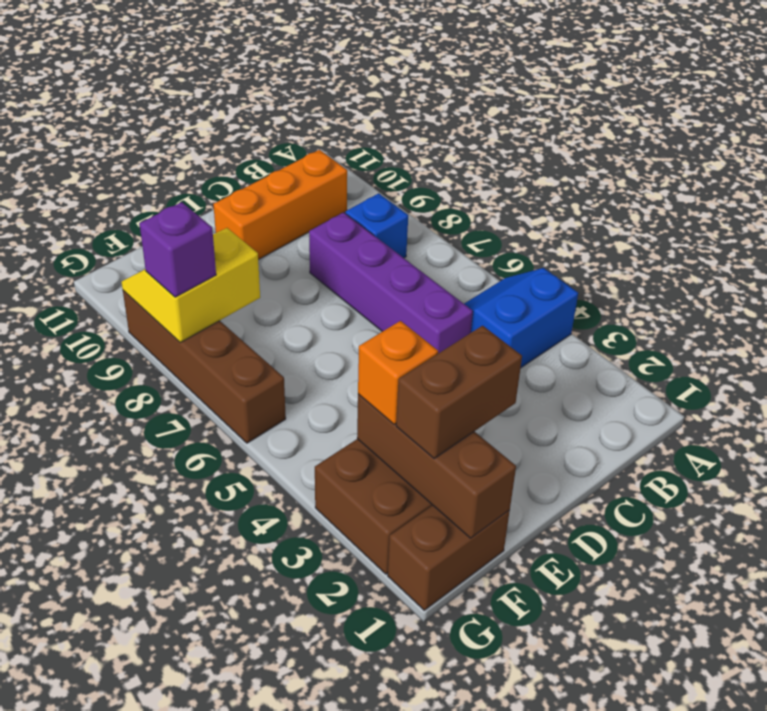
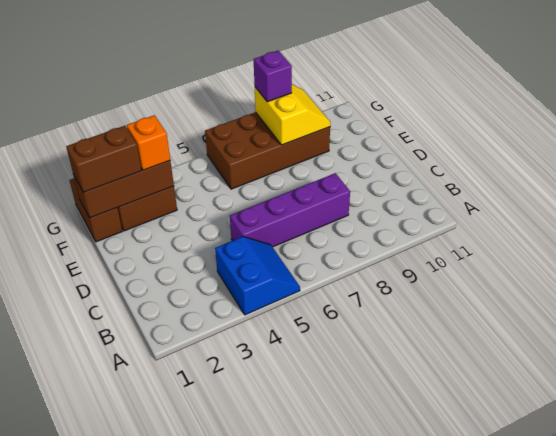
blue brick B8 level 1 -> none
orange brick B10:D10 level 1 -> none
brown brick E2:F2 level 3 -> brown brick F1:F2 level 3
brown brick G6:G9 level 1 -> brown brick F6:G9 level 1

